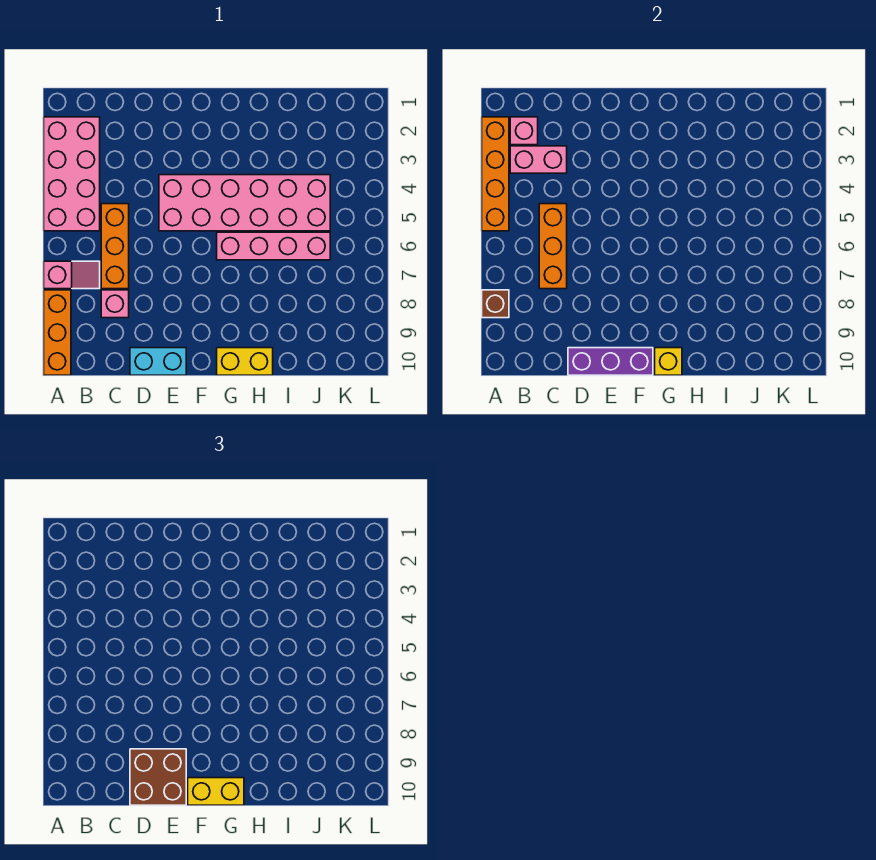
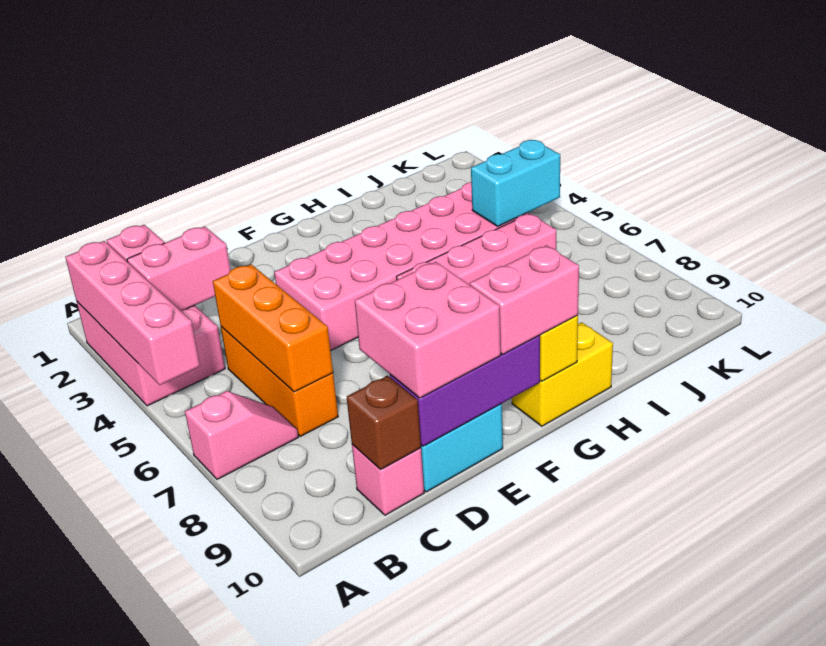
pink brick A2:B5 level 1 -> pink brick A2:B4 level 1
orange brick A2:A5 level 2 -> pink brick A2:A5 level 2
orange brick A8:A10 level 1 -> none
brown brick A8 level 2 -> brown brick C10 level 2
pink brick C8 level 1 -> pink brick C10 level 1
brown brick D9:E10 level 3 -> pink brick D9:E10 level 3
yellow brick F10:G10 level 3 -> pink brick F10:G10 level 3
none -> cyan brick J5:K5 level 2

